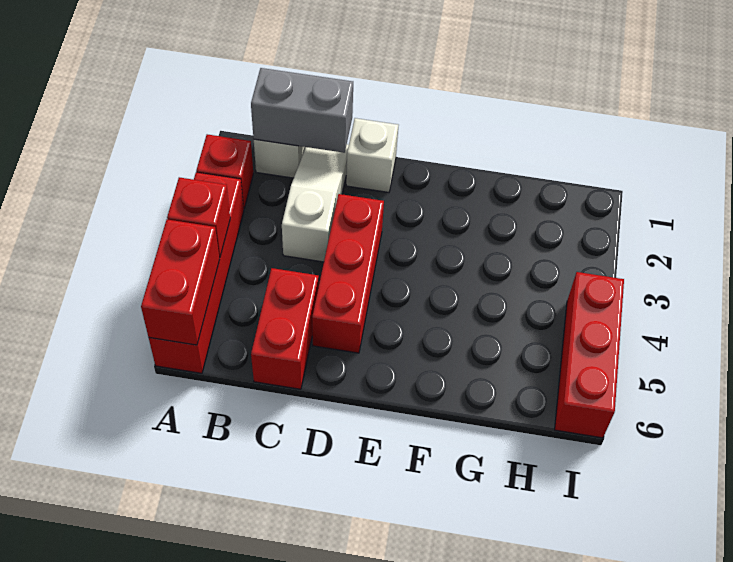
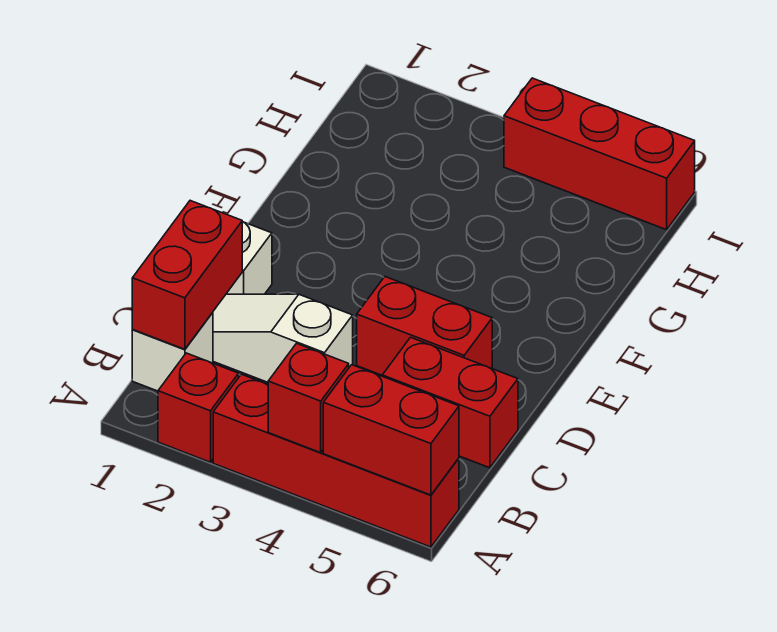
grey brick B1:C1 level 2 -> red brick B1:C1 level 2
red brick D3:D5 level 1 -> red brick D4:D5 level 1

